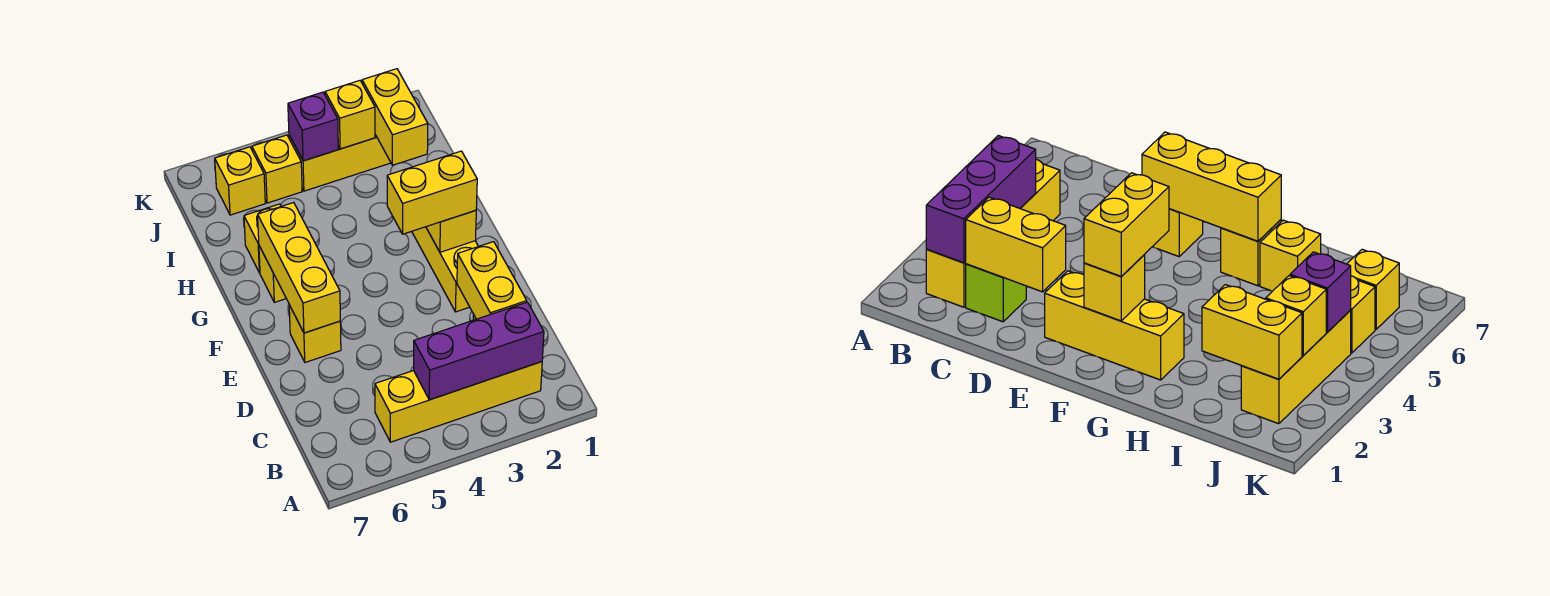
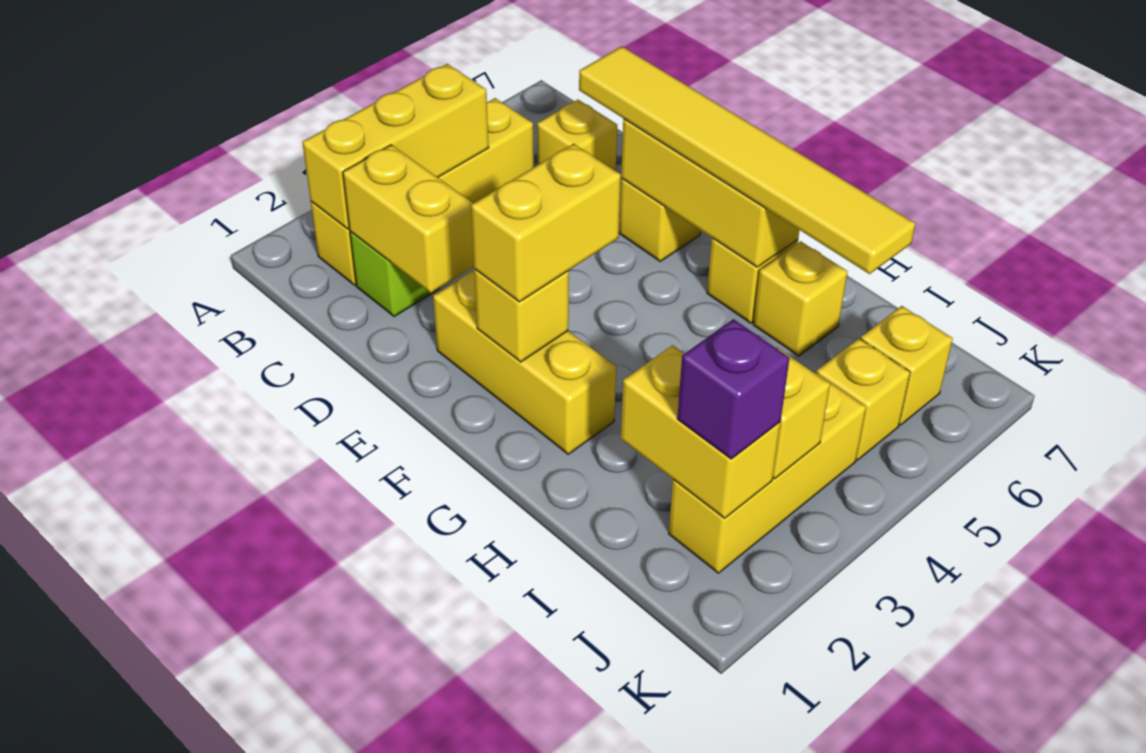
purple brick B2:B4 level 2 -> yellow brick B2:B4 level 2
none -> yellow brick C6 level 1
none -> yellow tile D6:I6 level 3
purple brick J4 level 2 -> purple brick J2 level 3

